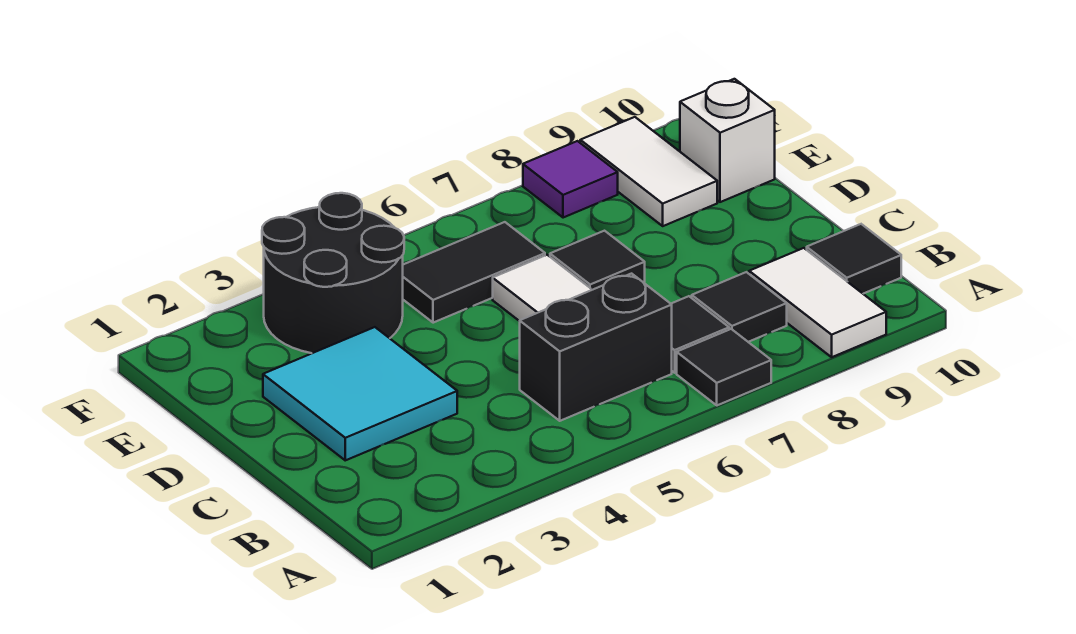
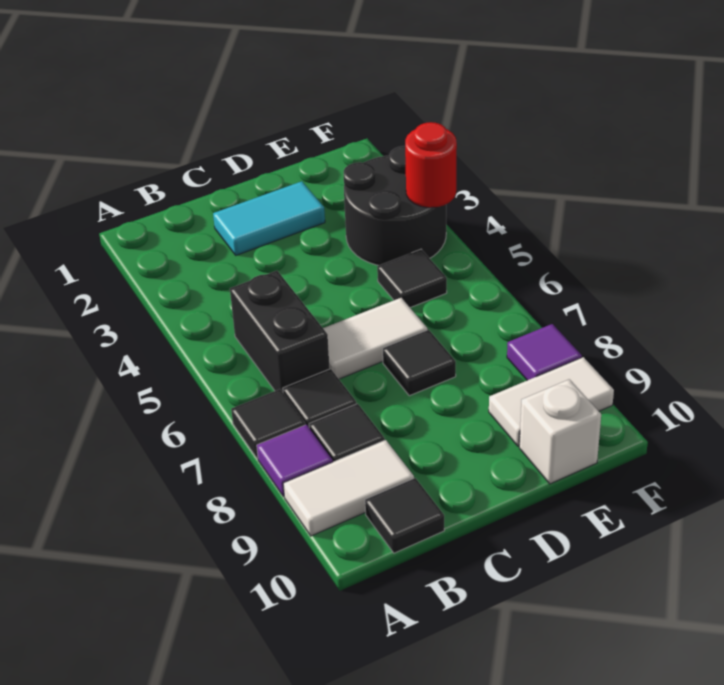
none -> purple tile A8 level 1
cyan tile C2:D3 level 1 -> cyan tile C2:D2 level 1
black tile E5:E6 level 1 -> black tile E5 level 1
none -> red round brick F4 level 2

